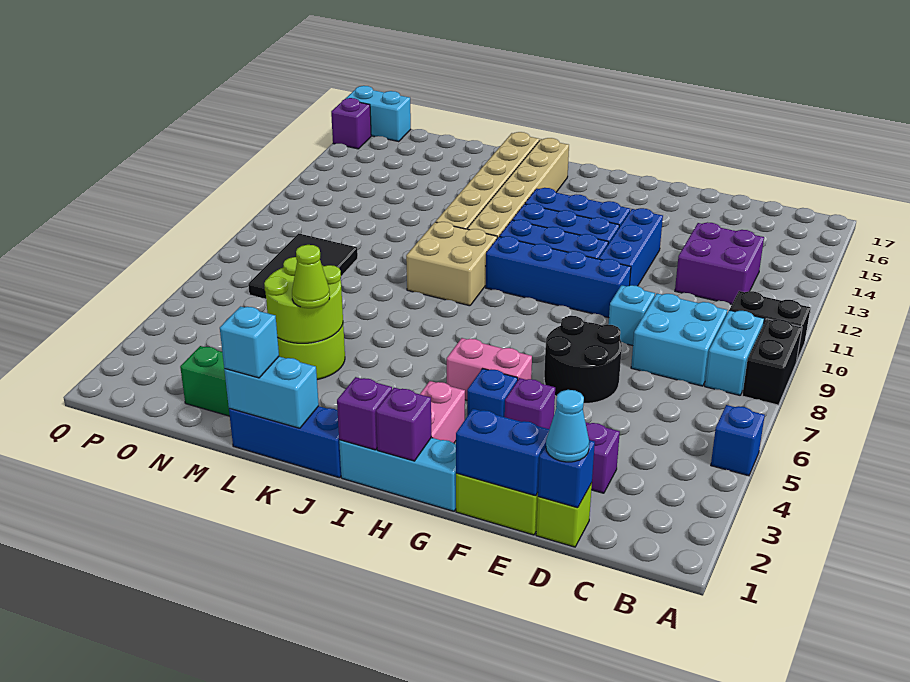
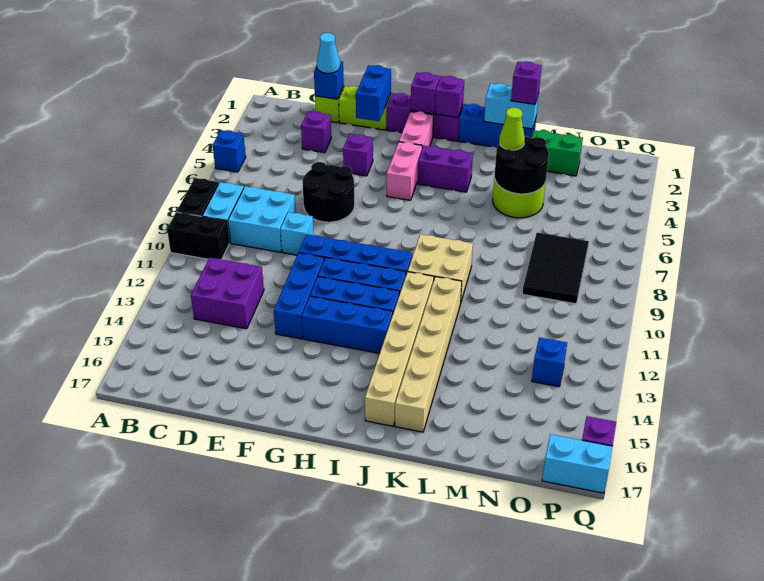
blue brick E1:F1 level 2 -> blue brick F1:F2 level 2
cyan brick G1:I1 level 1 -> purple brick G1:I1 level 1
blue brick G4 level 1 -> blue brick O13 level 1
pink brick G5:H5 level 1 -> pink brick H4:H5 level 1
none -> purple brick I4:J4 level 1
cyan brick L1 level 3 -> purple brick L1 level 3
lime round brick L4:M5 level 2 -> black round brick L4:M5 level 2

